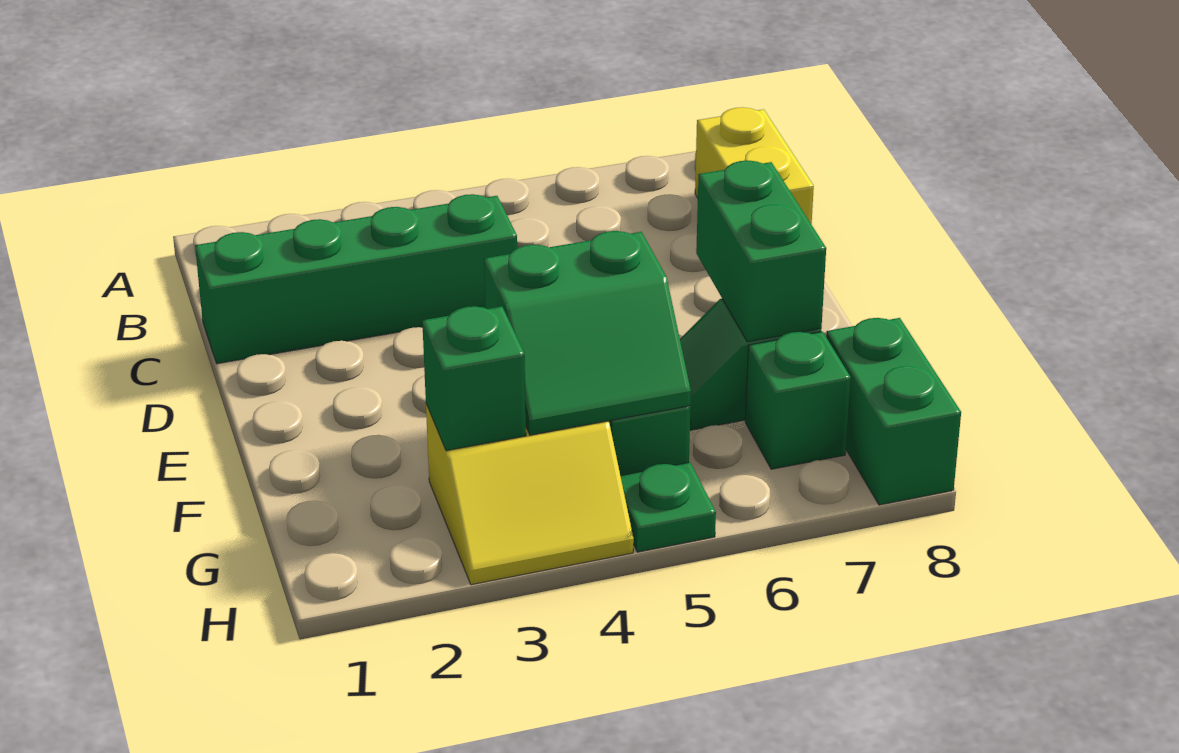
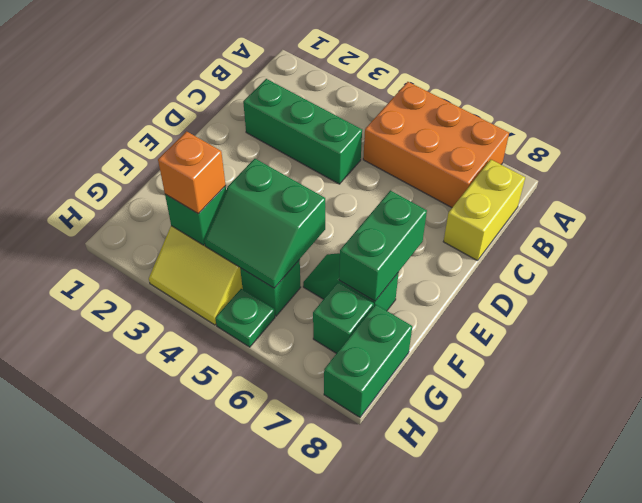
none -> orange brick A5:B7 level 1
green brick C1:C4 level 1 -> green brick C2:C4 level 1
none -> orange brick G3 level 3

